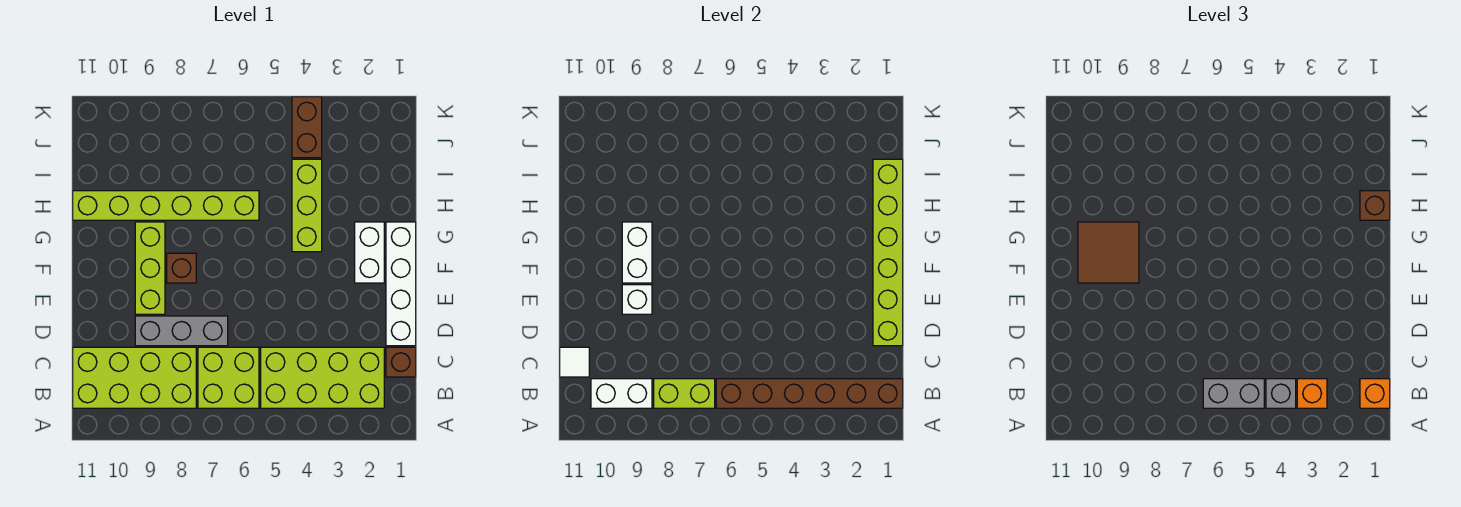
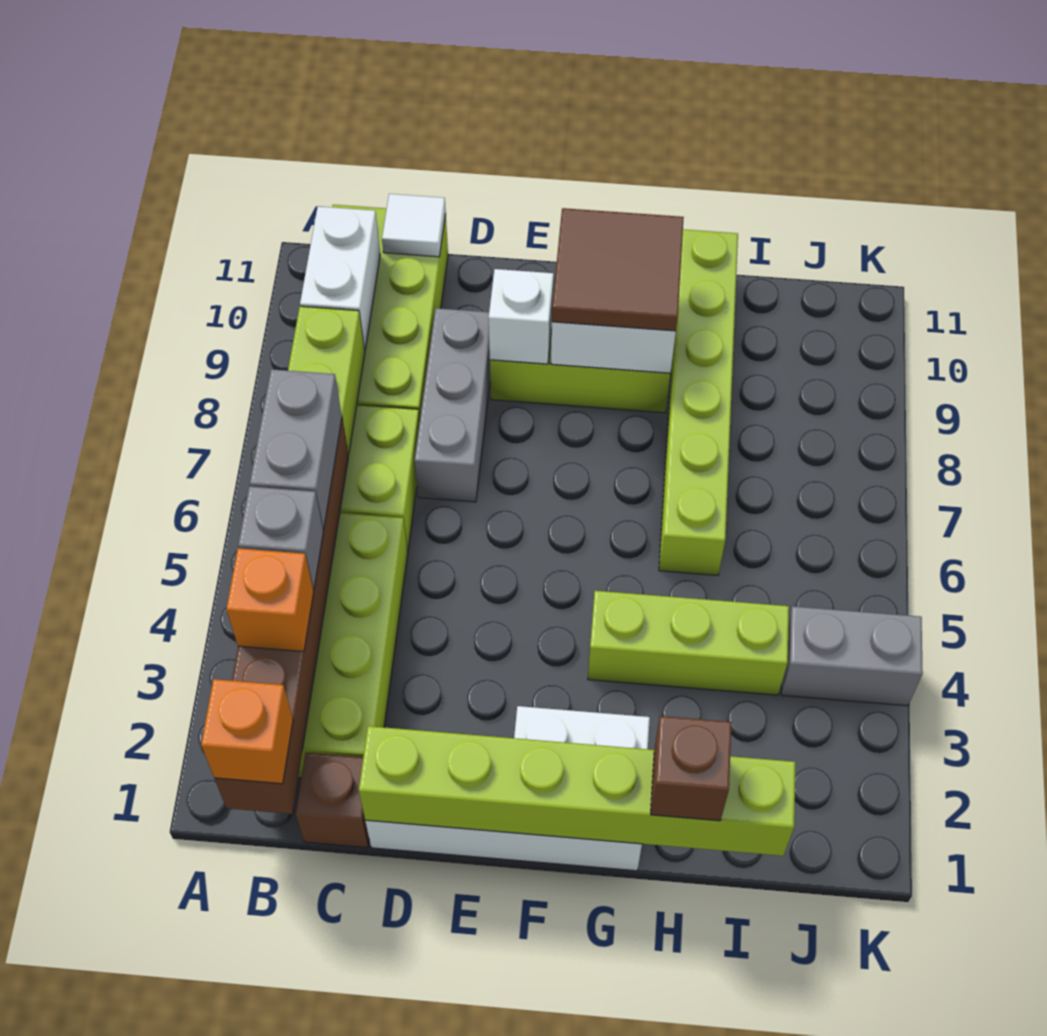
brown brick F8 level 1 -> none
brown brick J4:K4 level 1 -> grey brick J4:K4 level 1

